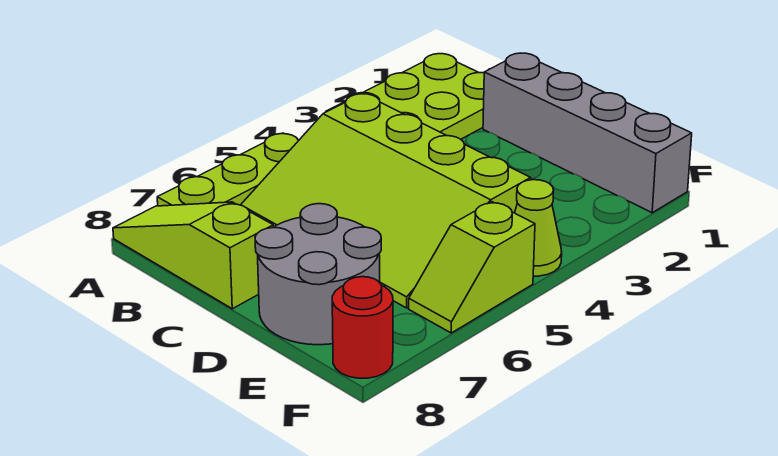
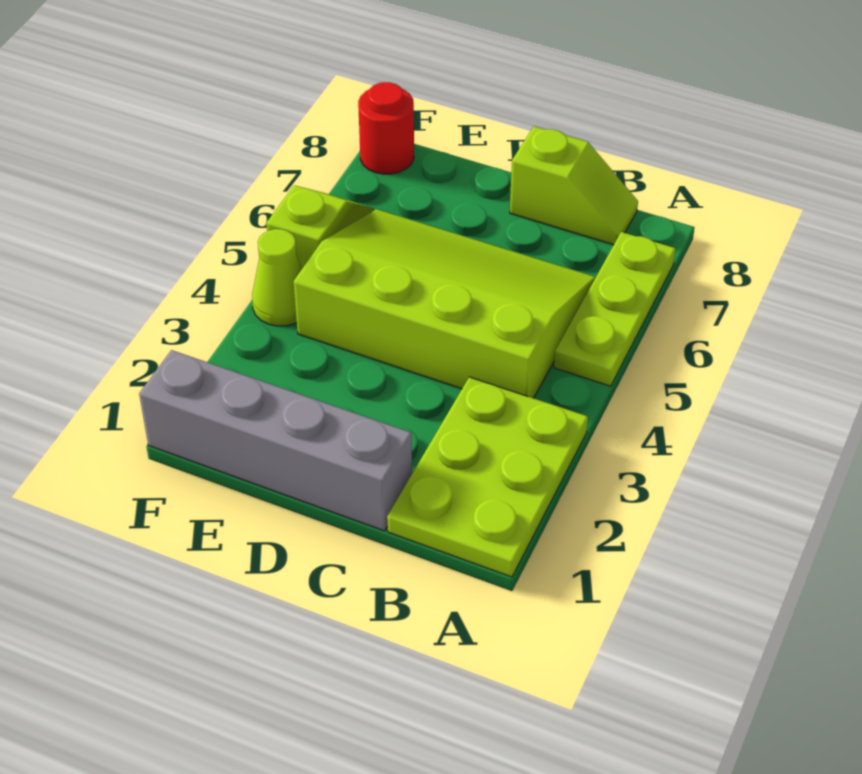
lime slope A8:C8 level 1 top C -> lime slope B8:C8 level 1 top C
grey round brick D7:E8 level 1 -> none

